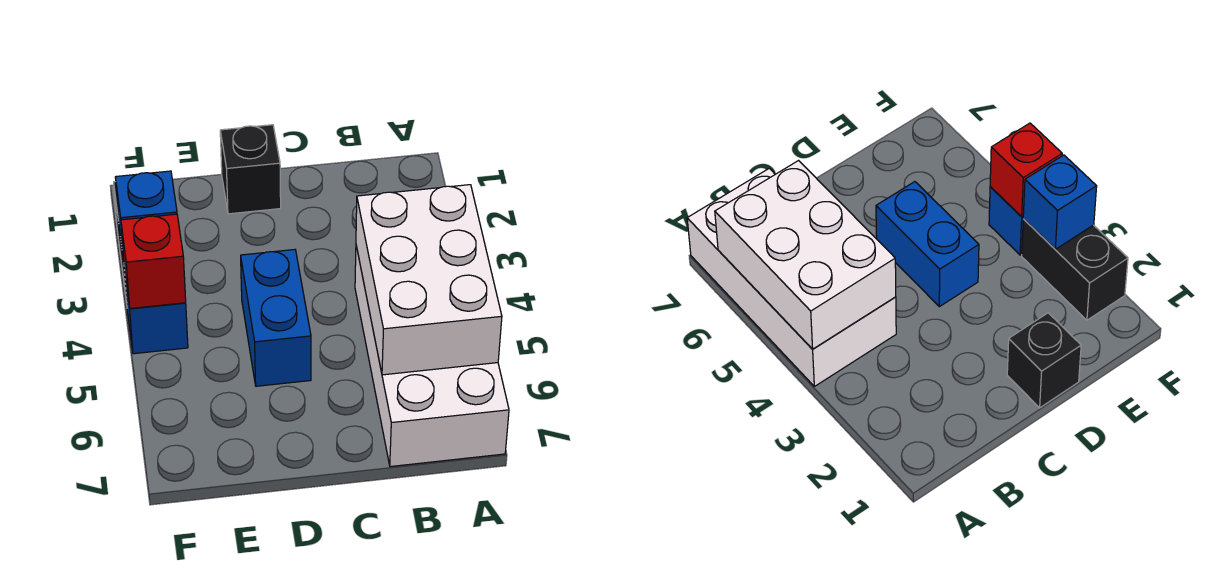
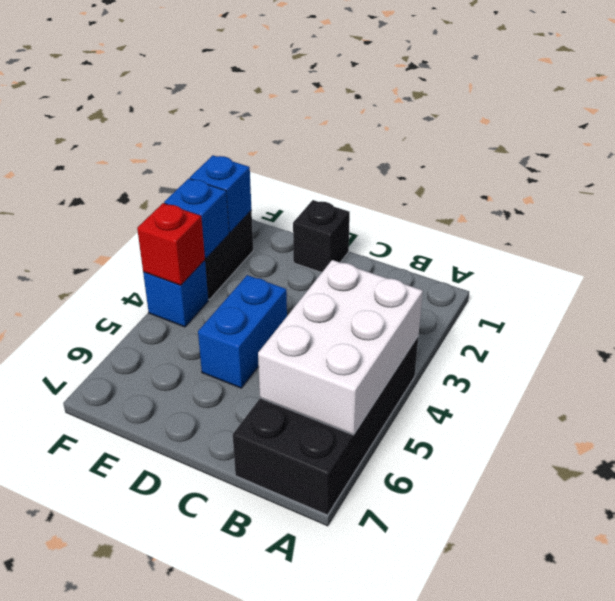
white brick A4:B7 level 1 -> black brick A4:B7 level 1
none -> blue brick F2 level 2

